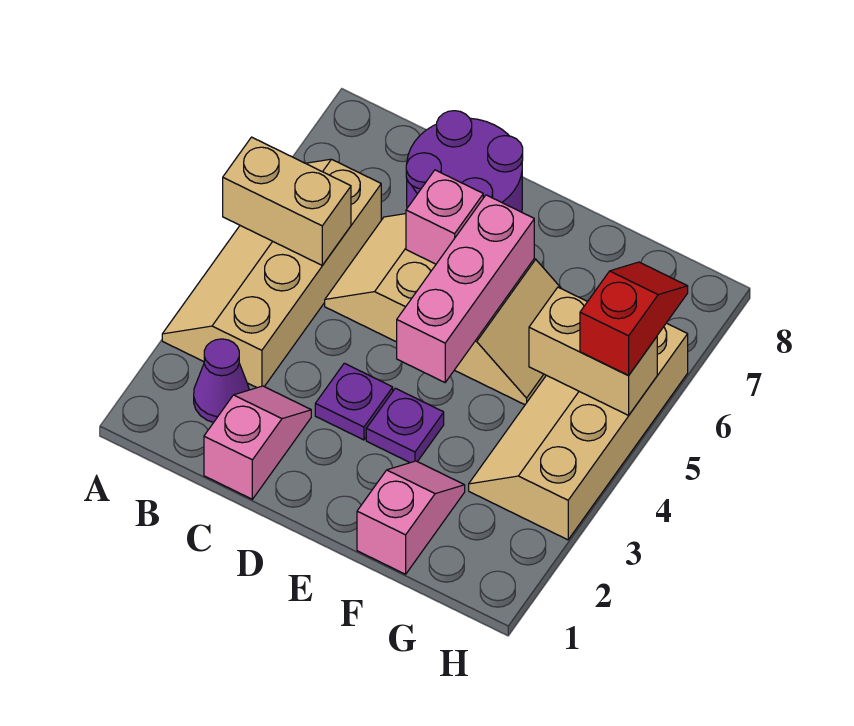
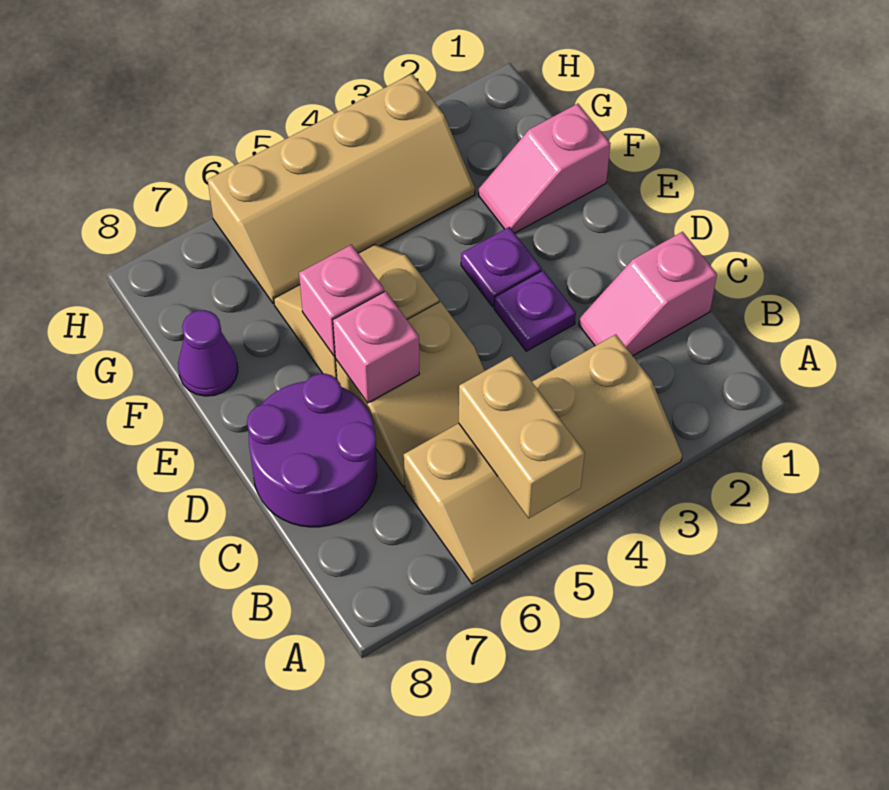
purple cone B2 level 1 -> purple cone F8 level 1
pink brick E4:E6 level 2 -> pink brick E6 level 2
tan brick G5:H5 level 2 -> none
red slope H5:H6 level 3 top 5 -> none

